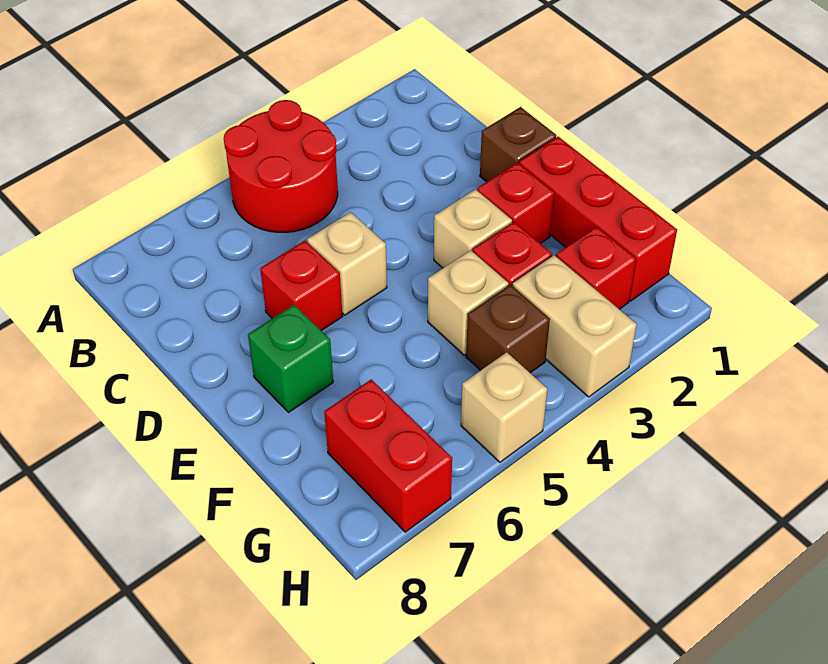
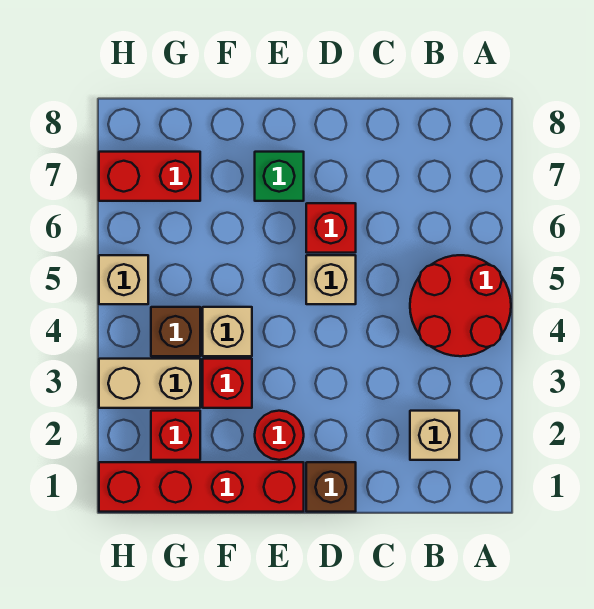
red brick E1:G1 level 1 -> red brick E1:H1 level 1
red brick E2 level 1 -> red round brick E2 level 1
tan brick E3 level 1 -> tan brick B2 level 1

